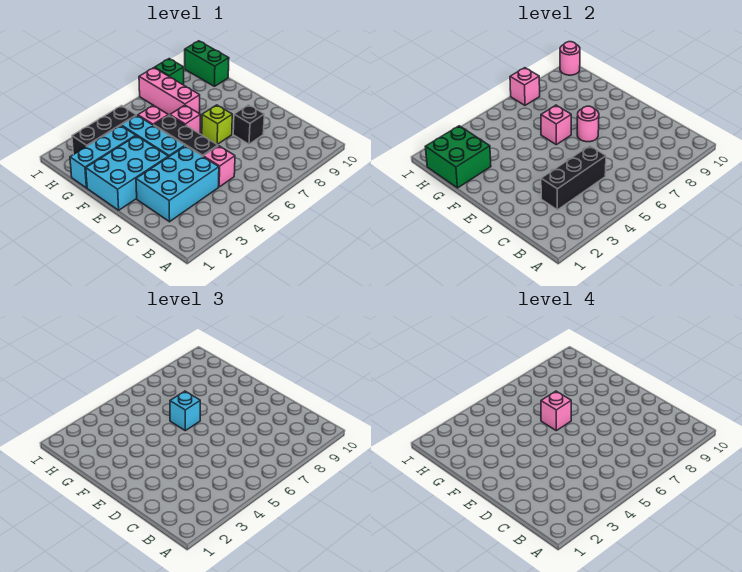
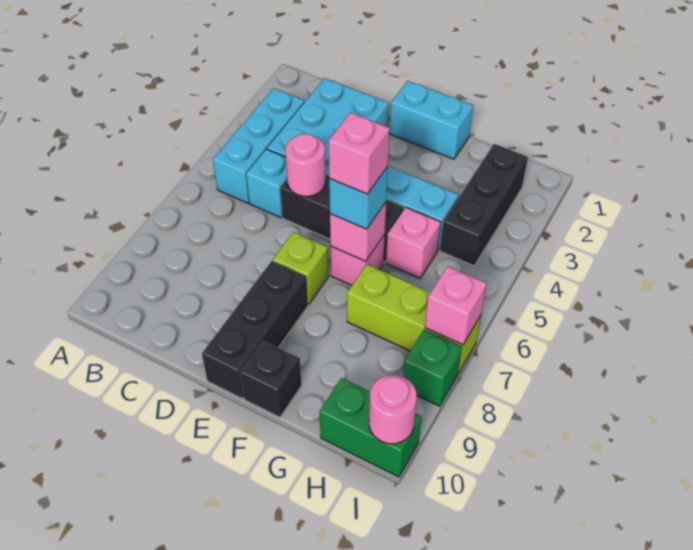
black brick C3:C5 level 2 -> black brick E8:E10 level 1
pink brick C5 level 1 -> cyan brick C5 level 1
black brick D8 level 1 -> black brick F10 level 1
cyan brick E1:F3 level 1 -> cyan brick E1:F1 level 1
pink round brick E7 level 2 -> pink round brick D5 level 2
cyan brick G1:G3 level 1 -> cyan brick B3:B5 level 1
green brick G1:H2 level 2 -> none
pink brick G7:I7 level 1 -> lime brick G7:I7 level 1

